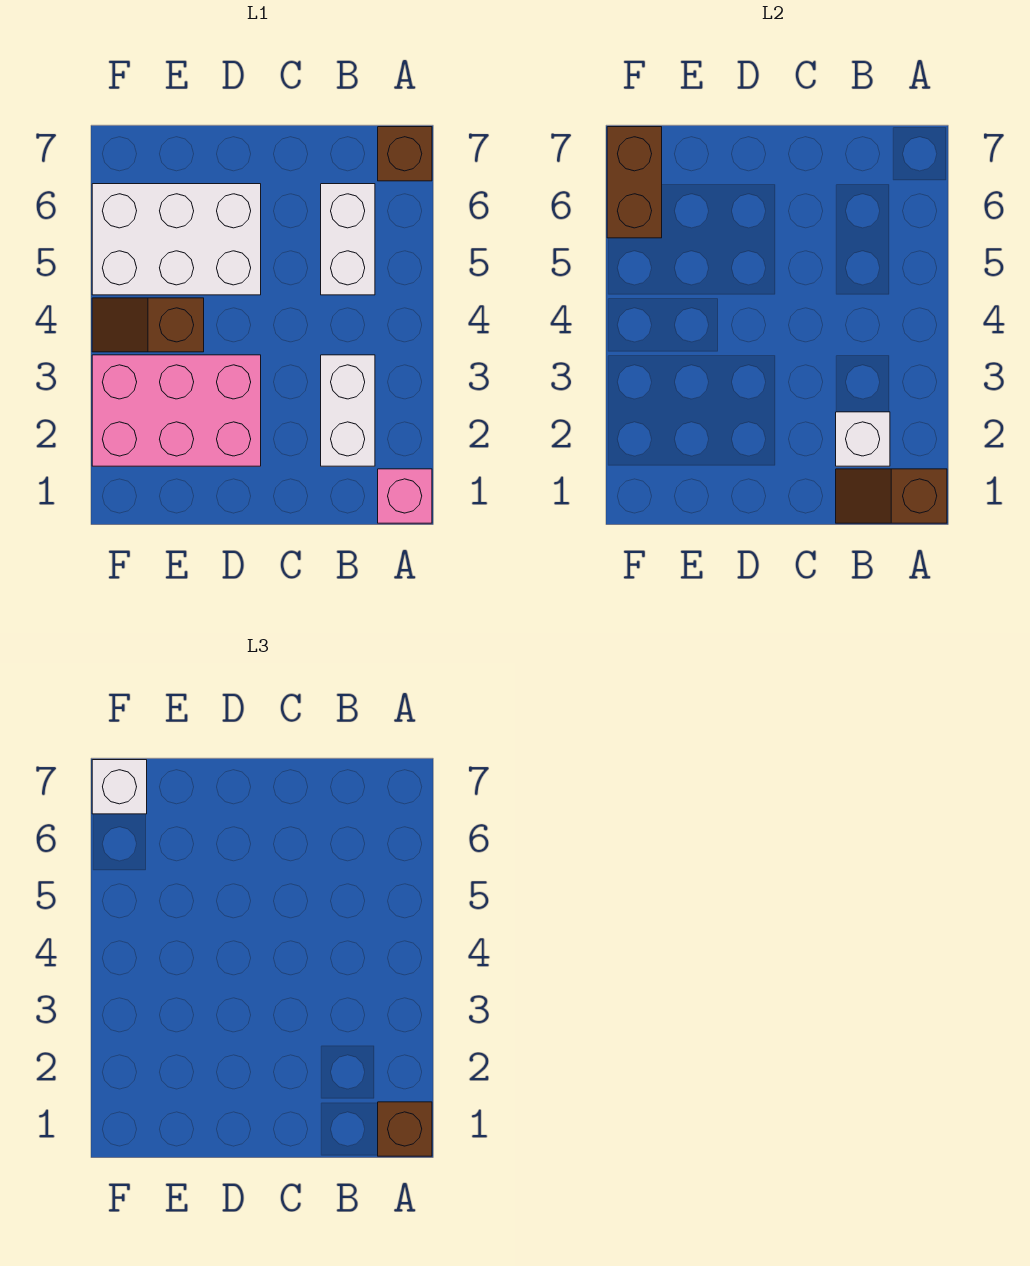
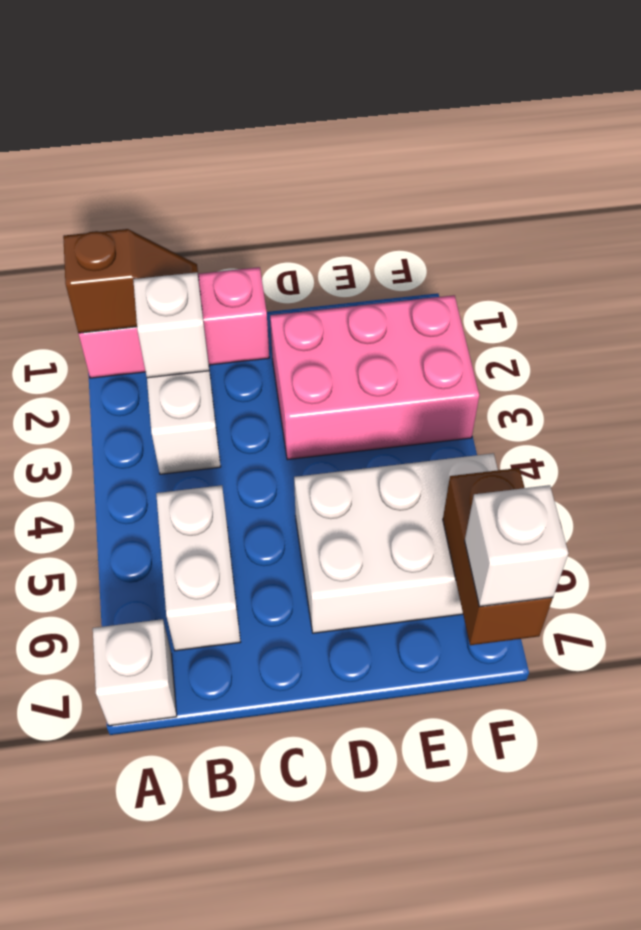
pink brick A1 level 1 -> pink brick A1:C1 level 1
brown brick A1 level 3 -> none
brown brick A7 level 1 -> white brick A7 level 1
brown slope E4:F4 level 1 top E -> none

